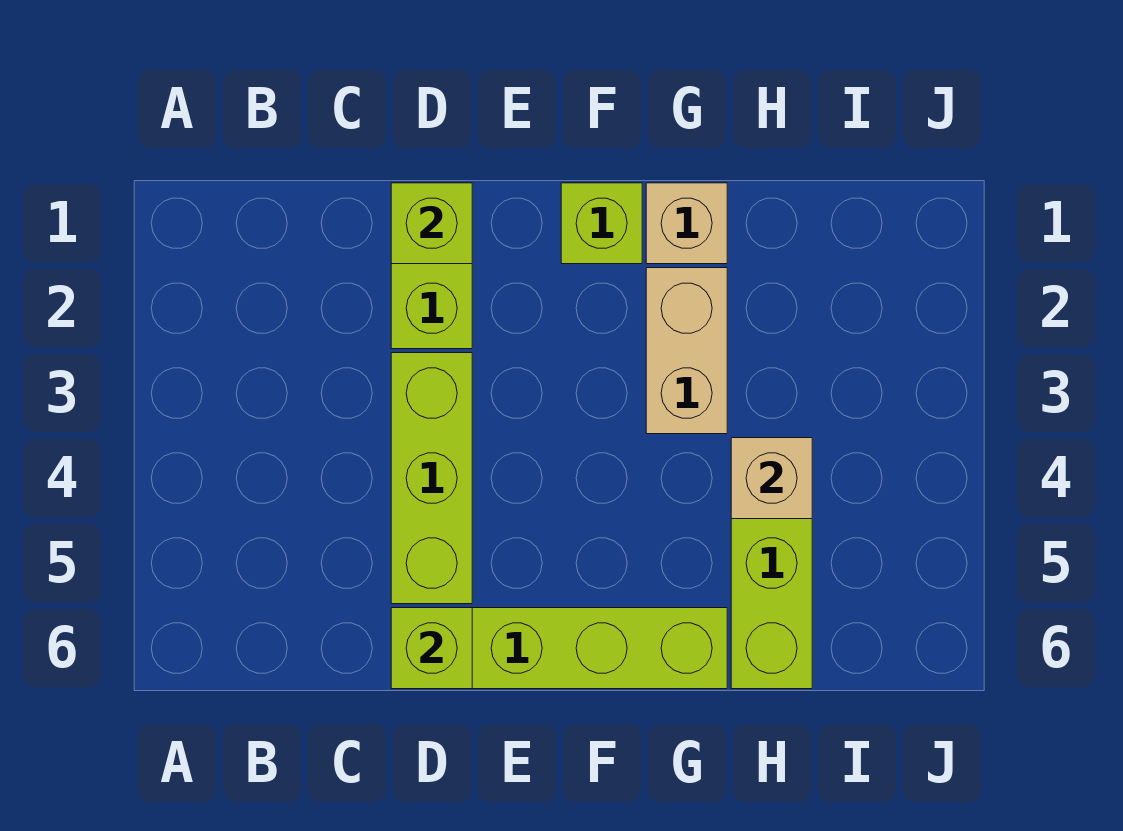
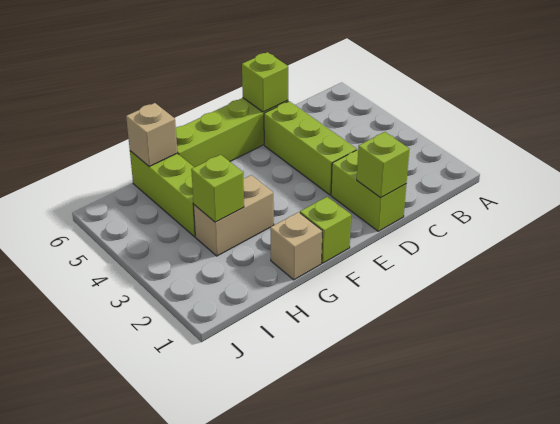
tan brick G2:G3 level 1 -> tan brick G3:H3 level 1
none -> lime brick H3 level 2
tan brick H4 level 2 -> tan brick H6 level 2

